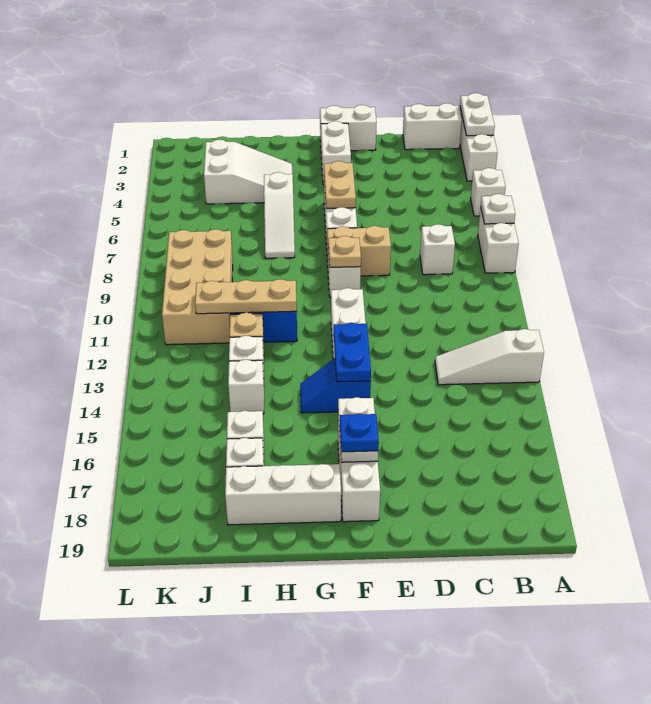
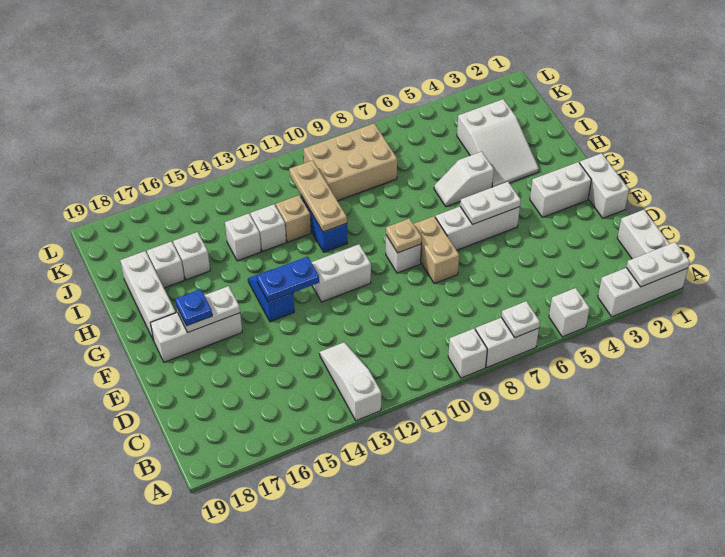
white brick C8 level 1 -> white brick A9 level 1
tan plate F5:F6 level 2 -> white plate F5:F6 level 2
white slope H5:H7 level 1 top 5 -> white slope H5:H6 level 1 top 5
tan brick J8:K11 level 1 -> tan brick J8:K10 level 1

